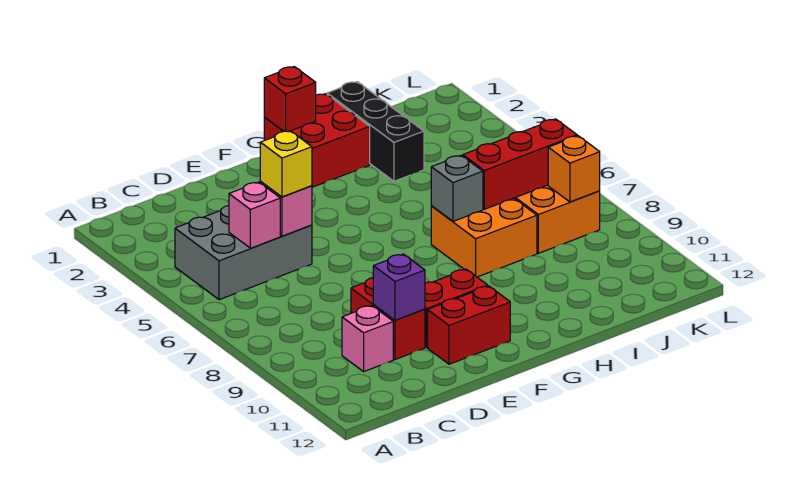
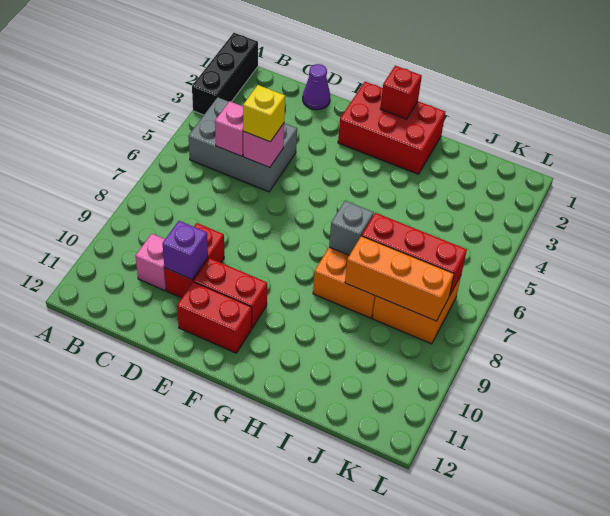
none -> purple cone D1 level 1
red brick G1:H2 level 1 -> red brick F1:H2 level 1
black brick I1:I3 level 1 -> black brick A1:A3 level 1
orange brick K8 level 2 -> orange brick I8:K8 level 2

